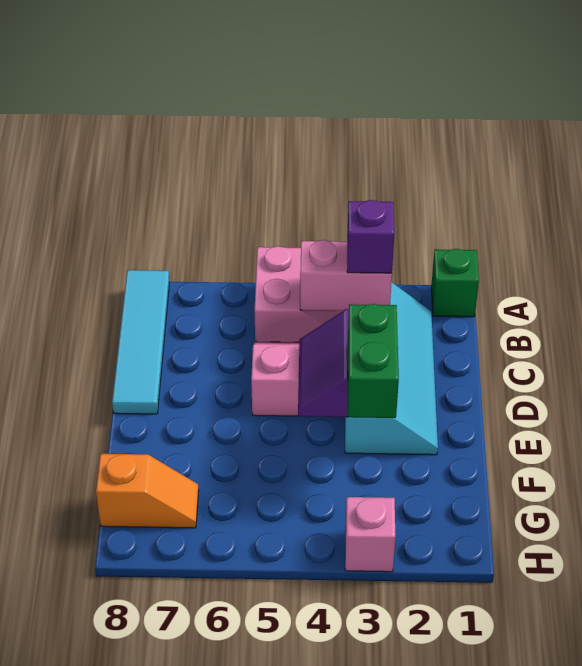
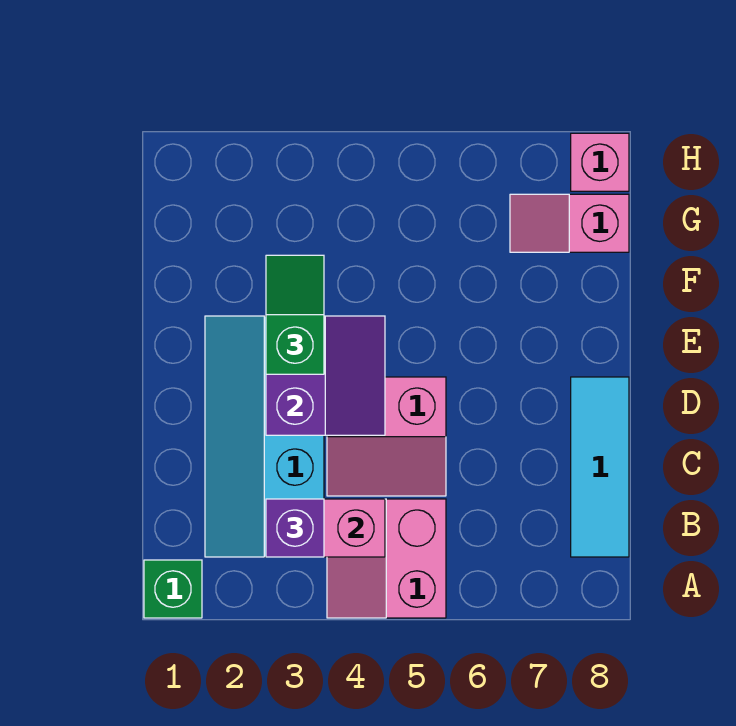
cyan tile A8:D8 level 1 -> cyan tile B8:D8 level 1
green brick E3:F3 level 3 -> green slope E3:F3 level 3 top E
orange slope G7:G8 level 1 top 8 -> pink slope G7:G8 level 1 top 8
pink brick H3 level 1 -> pink brick H8 level 1

